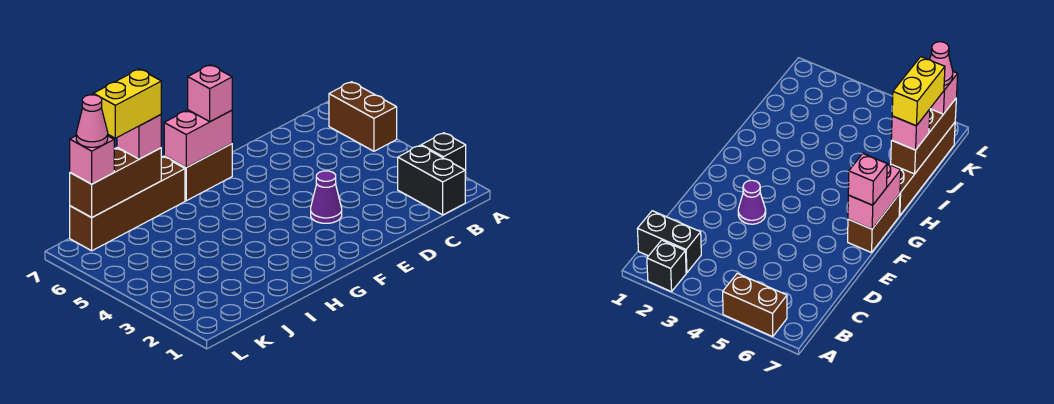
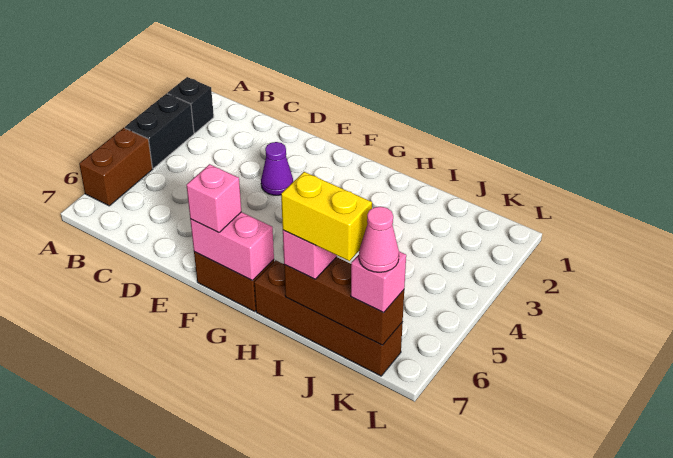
black brick B1:B2 level 1 -> black brick A3:A4 level 1

